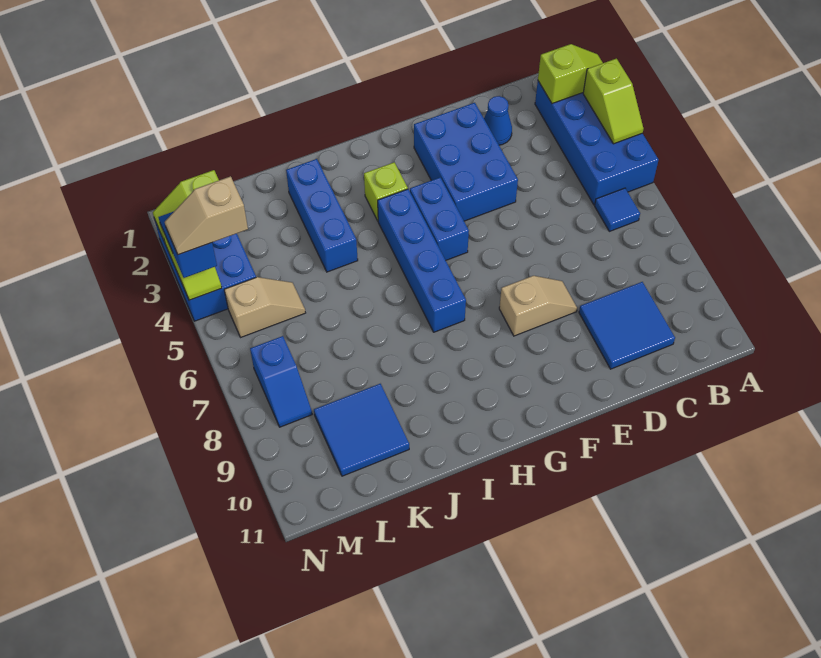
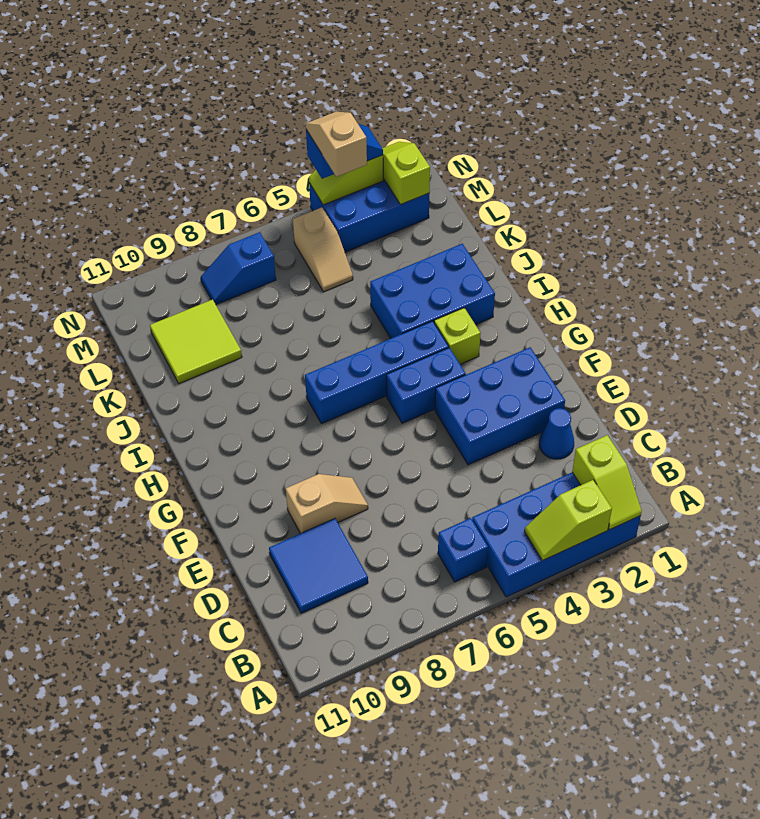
blue tile B6 level 1 -> blue brick B6 level 1
tan slope E8:F8 level 1 top F -> tan slope E8:E9 level 1 top 9
blue brick J2:J4 level 1 -> blue brick I2:J4 level 1
blue tile K9:L10 level 1 -> lime tile K9:L10 level 1

